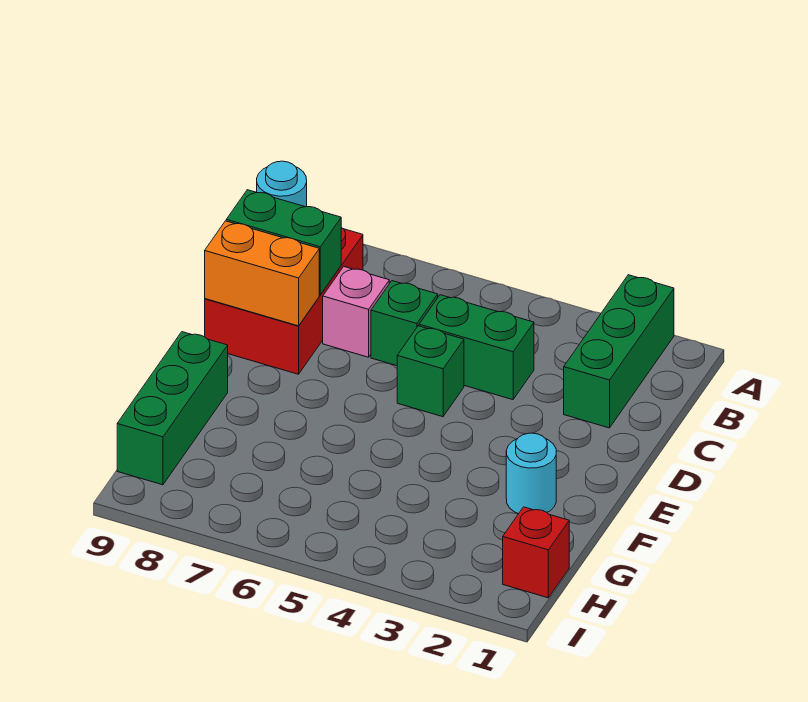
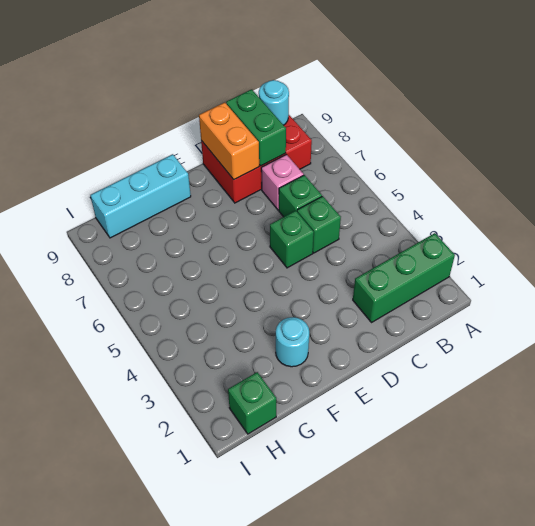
green brick C4:C5 level 1 -> green brick C5 level 1
green brick F9:H9 level 1 -> cyan brick F9:H9 level 1
red brick H1 level 1 -> green brick H1 level 1

